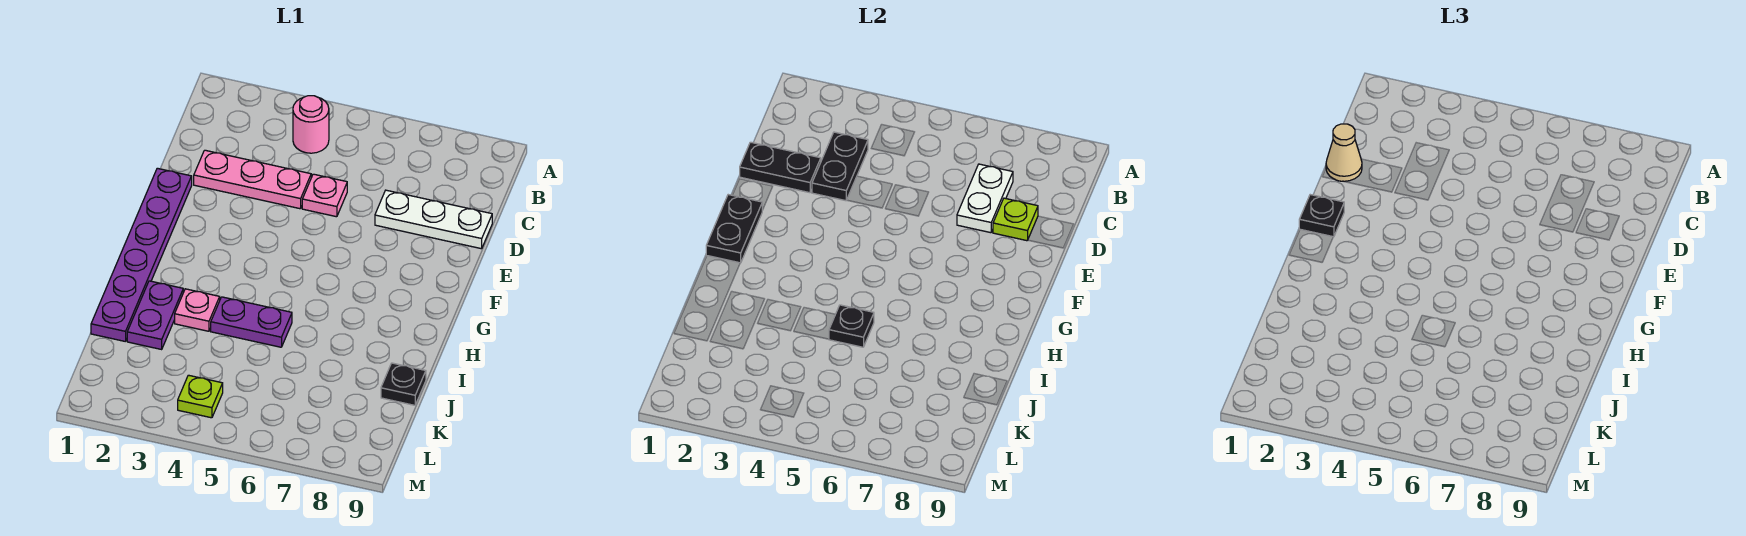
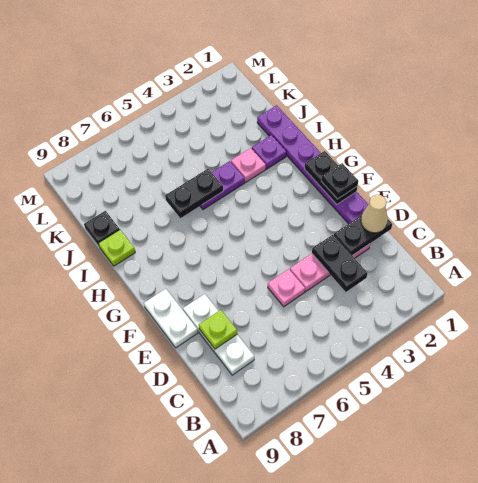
pink round brick B4 level 1 -> none
white plate C7:D7 level 2 -> white plate E9:F9 level 1
white plate D7:D9 level 1 -> white plate C8:E8 level 1
purple plate I2:J2 level 1 -> purple plate I2 level 1
black plate I5 level 2 -> black plate I5:I6 level 2
lime plate L4 level 1 -> lime plate I9 level 1

